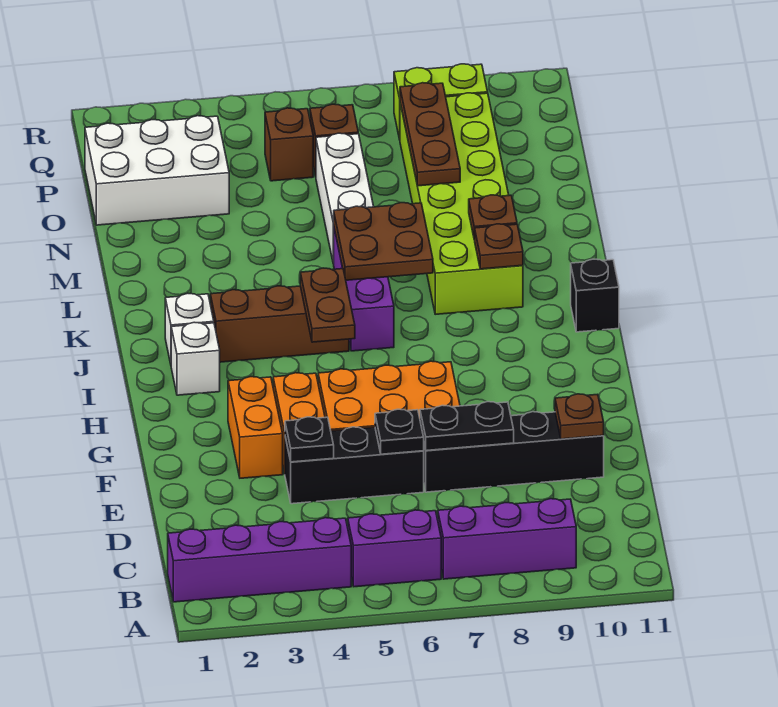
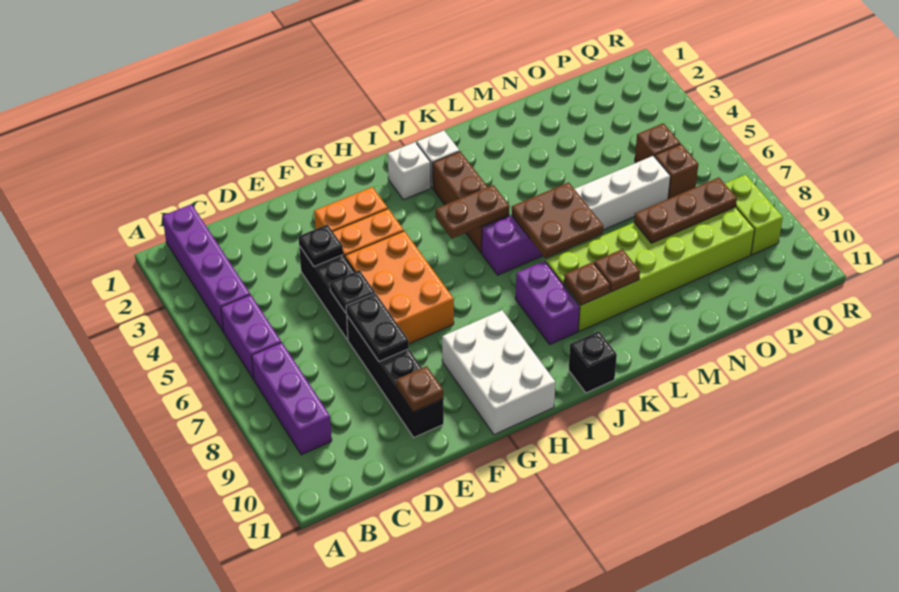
none -> purple brick J8:J9 level 1
white brick O1:P3 level 1 -> white brick G9:H11 level 1

